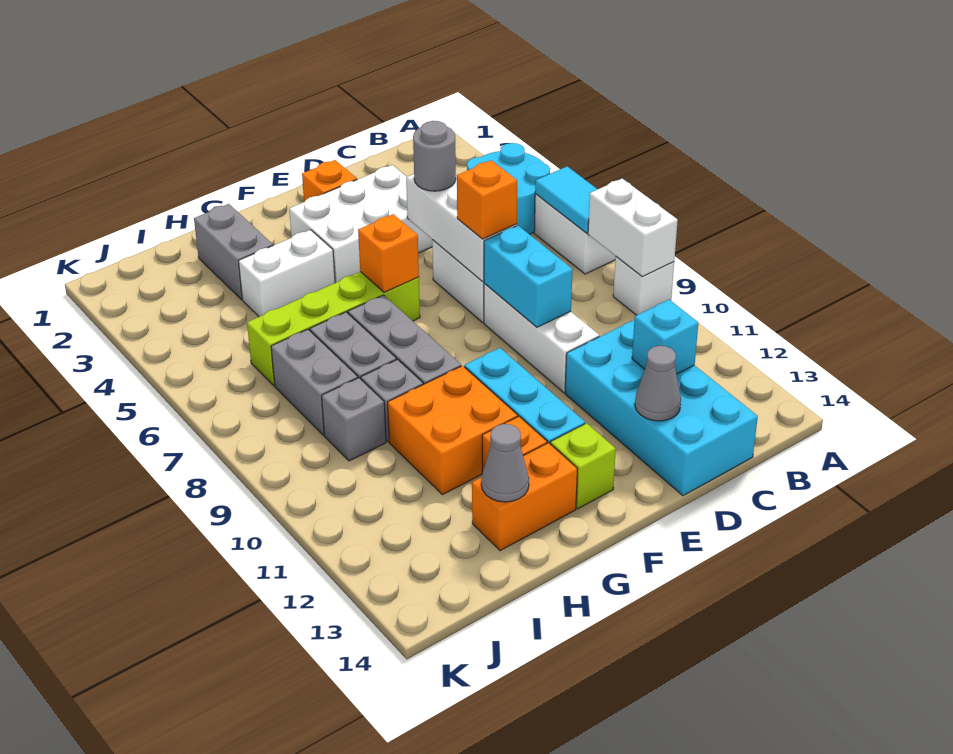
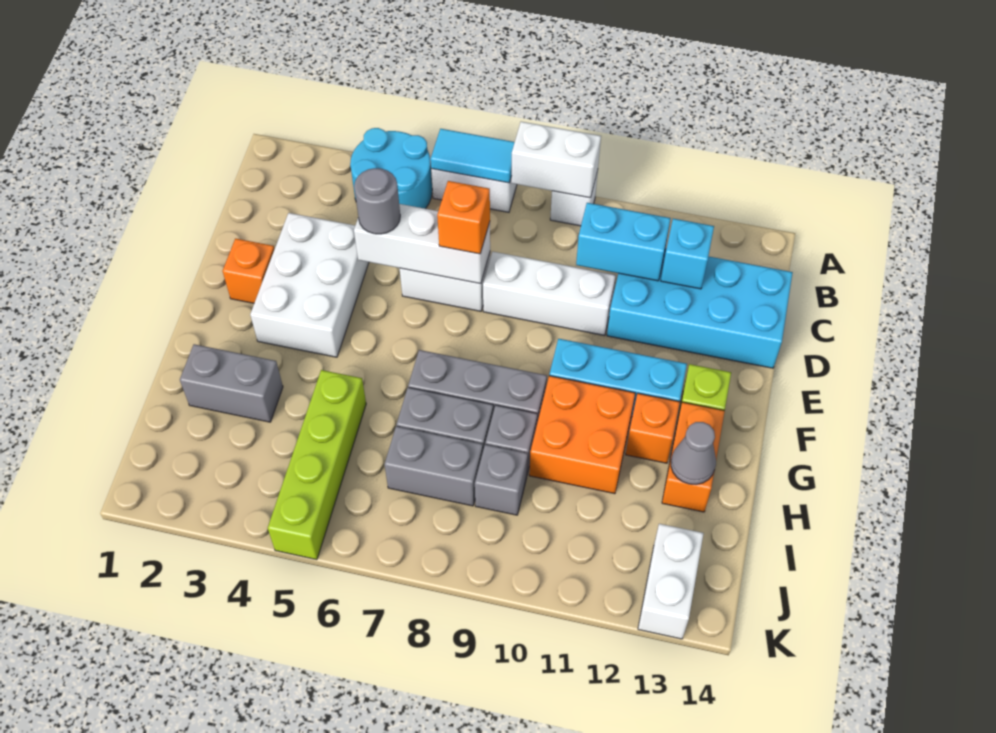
cyan brick D8:D9 level 2 -> cyan brick C10:C11 level 2
grey cone D13 level 2 -> none
lime brick F6:I6 level 1 -> lime brick H5:K5 level 1
orange brick F6 level 2 -> none
white brick G4:H4 level 1 -> white brick J13:K13 level 1

